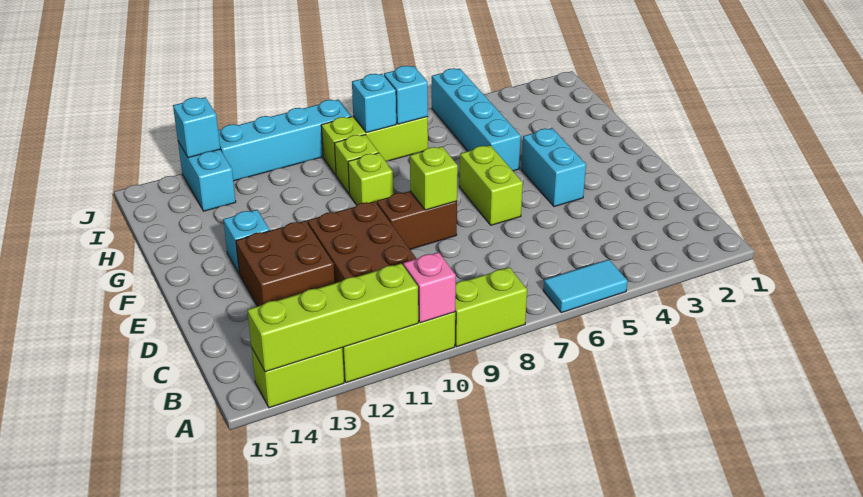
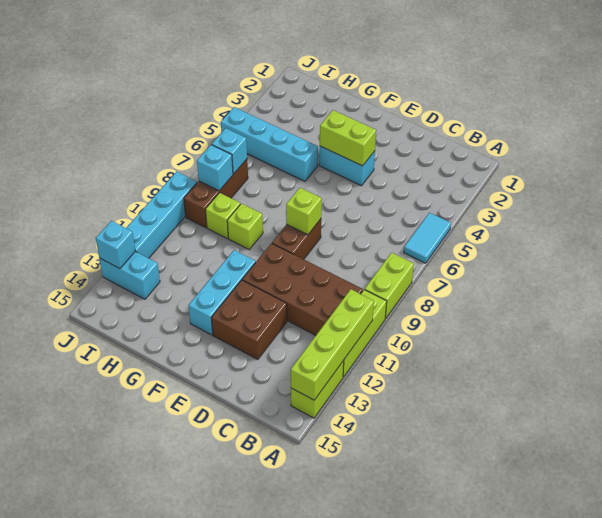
pink brick A10 level 2 -> none
lime brick E6:F6 level 1 -> lime brick E4:F4 level 2
cyan brick F13 level 1 -> cyan brick F11:F13 level 1
lime brick I7:I9 level 1 -> brown brick I7:I9 level 1

